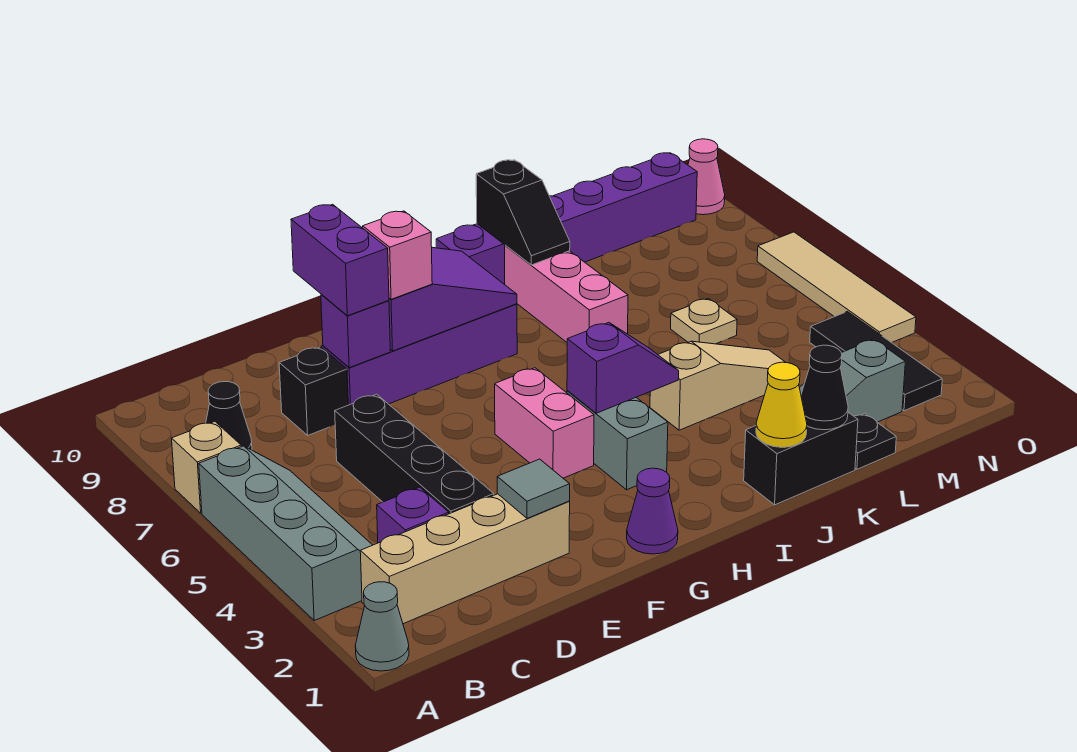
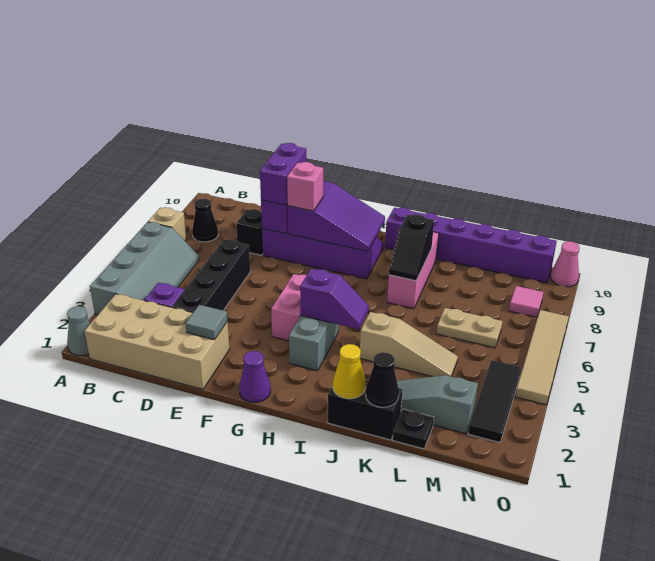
tan brick B2:E2 level 1 -> tan brick B1:E2 level 1
black slope J9:J10 level 2 top 10 -> black slope J7:J8 level 2 top 8
tan plate L6 level 1 -> tan plate L6:M6 level 1
none -> pink tile N8 level 1

